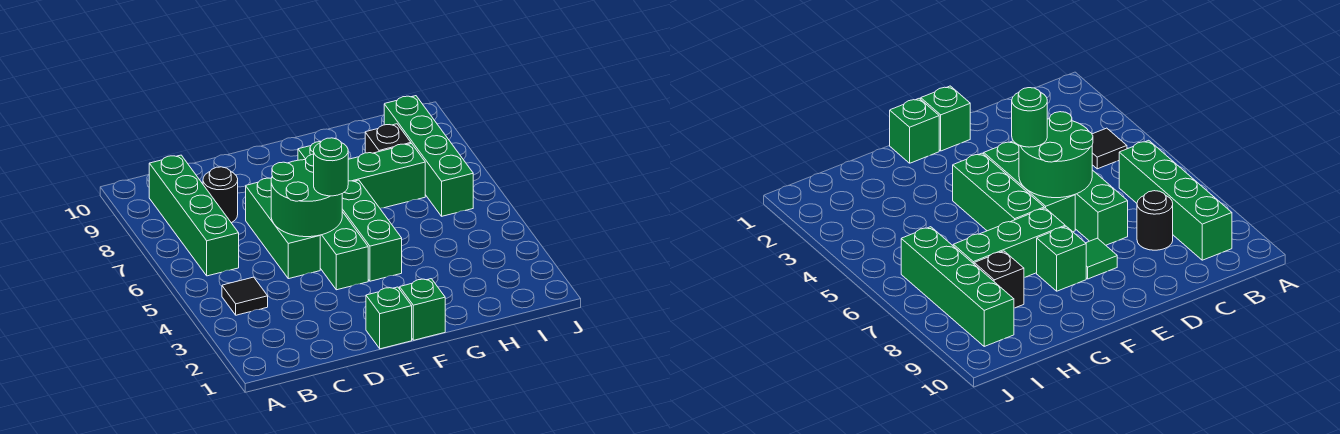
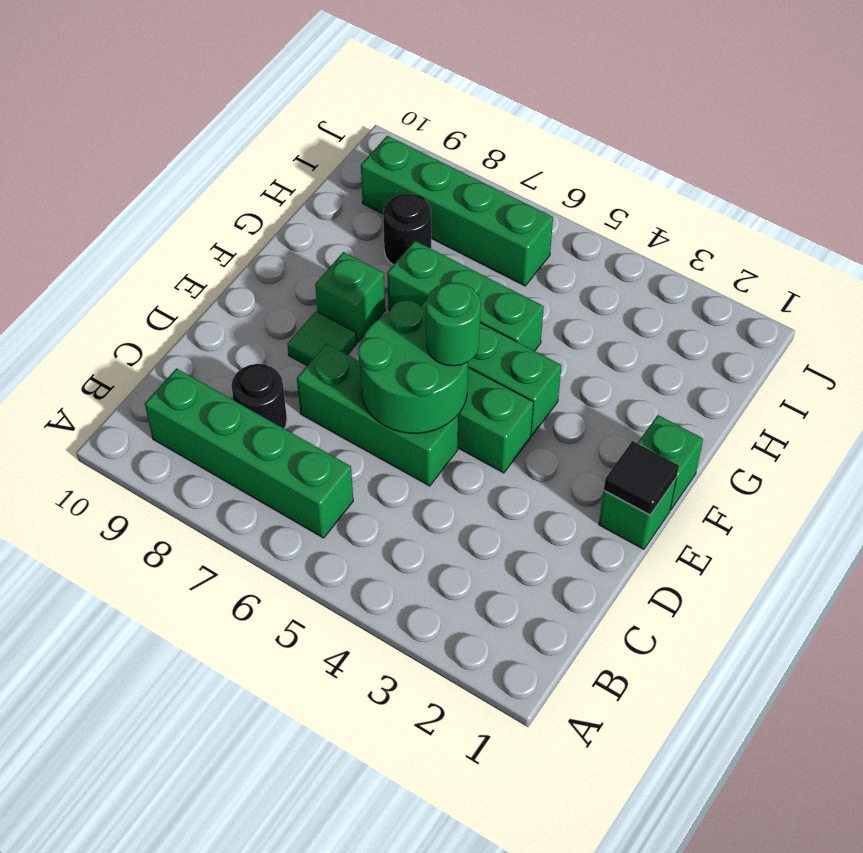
black tile B4 level 1 -> black tile E1 level 2
green brick F7:H7 level 1 -> green brick G5:G7 level 1
black brick H8 level 1 -> black round brick H8 level 1

